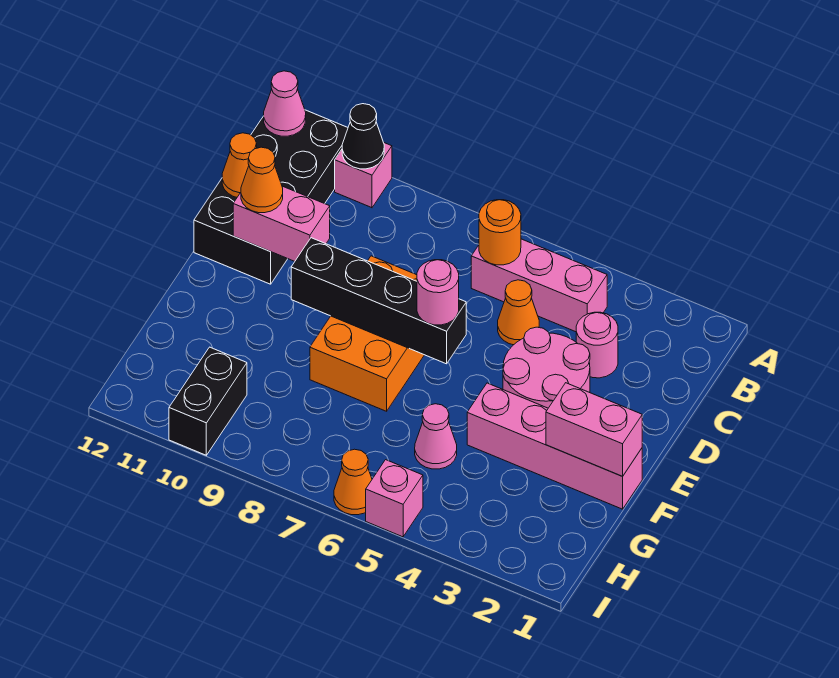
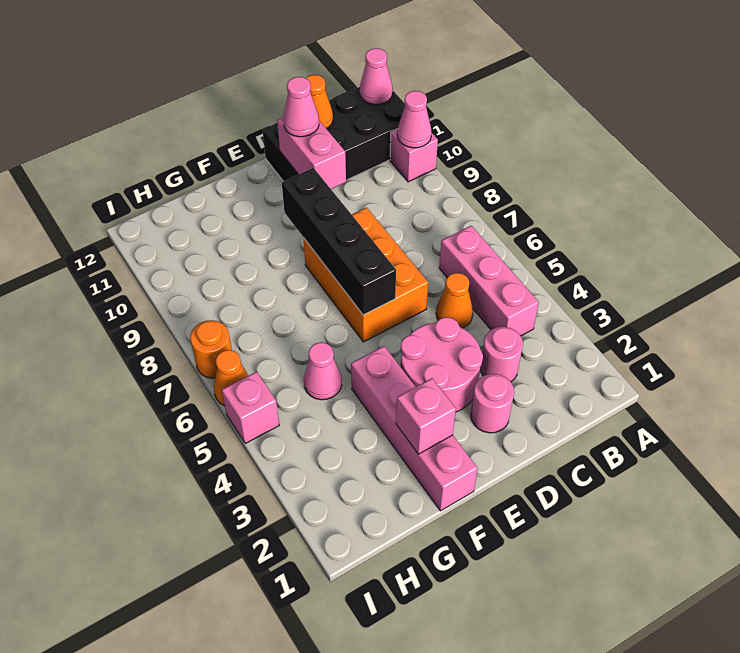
black cone A10 level 2 -> pink cone A10 level 2
orange round brick B6 level 2 -> orange round brick I7 level 1
orange brick D7:F8 level 1 -> orange brick D6:E8 level 1
orange cone D11 level 3 -> pink cone D11 level 3
pink round brick E6 level 3 -> pink round brick D2 level 1
pink brick F1:F2 level 2 -> pink brick F2 level 2
black brick H10:I10 level 1 -> none

